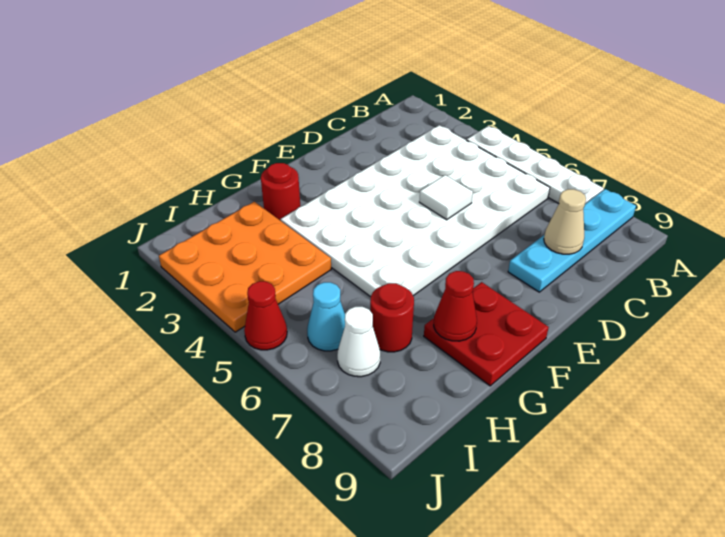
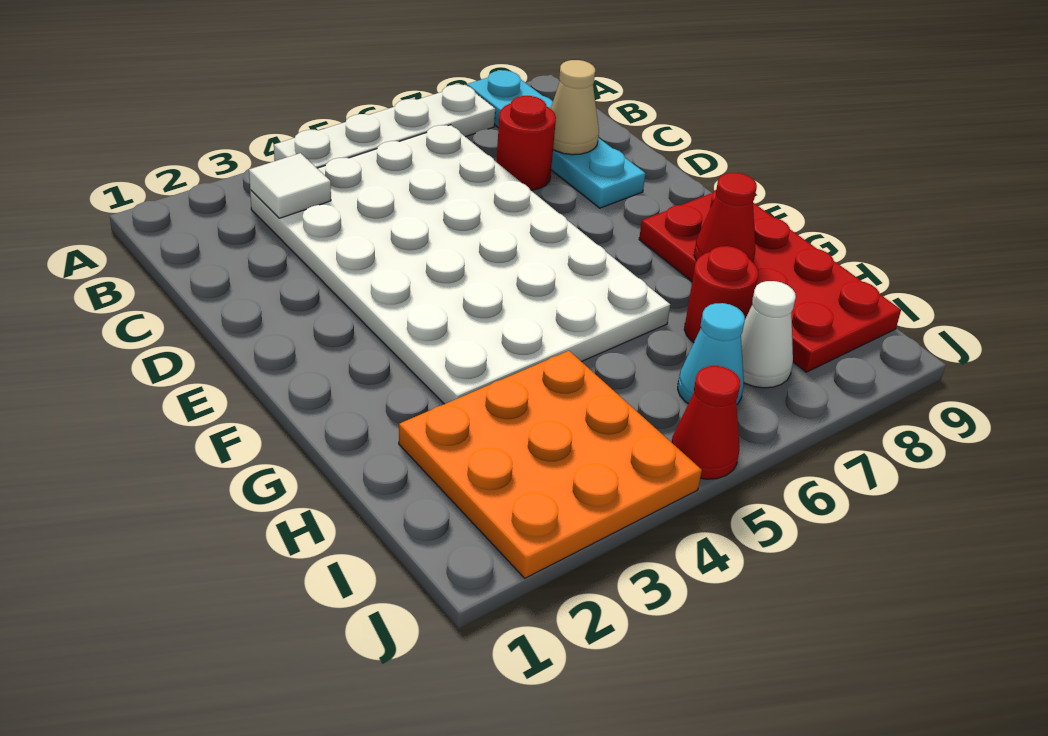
white tile D5 level 2 -> white tile B3 level 2
red plate F8:G9 level 1 -> red plate F8:I9 level 1
red round brick G2 level 1 -> red round brick C7 level 1

